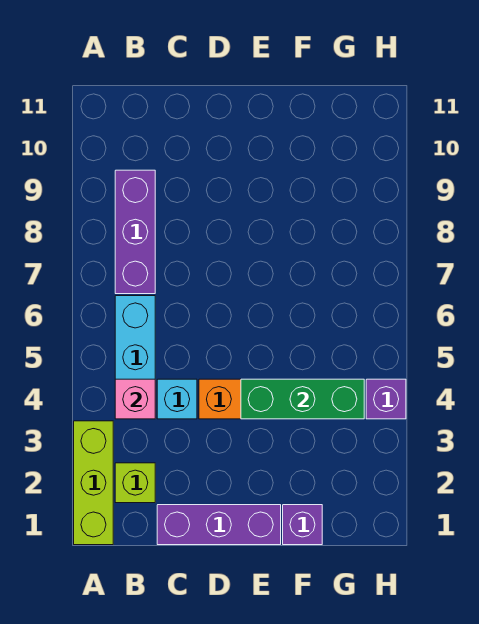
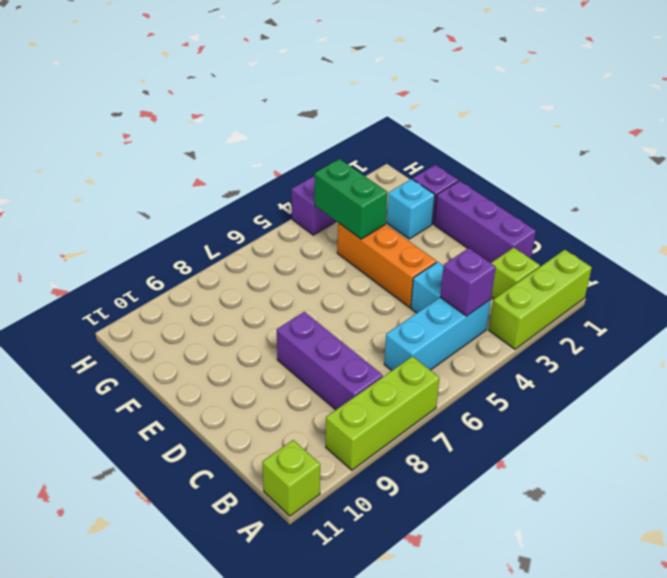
none -> lime brick A7:A9 level 1
none -> lime brick A11 level 1
pink brick B4 level 2 -> purple brick B4 level 2
purple brick B7:B9 level 1 -> purple brick B8:D8 level 1
green brick E4:G4 level 2 -> green brick F4:G4 level 2
none -> cyan brick F2 level 1

